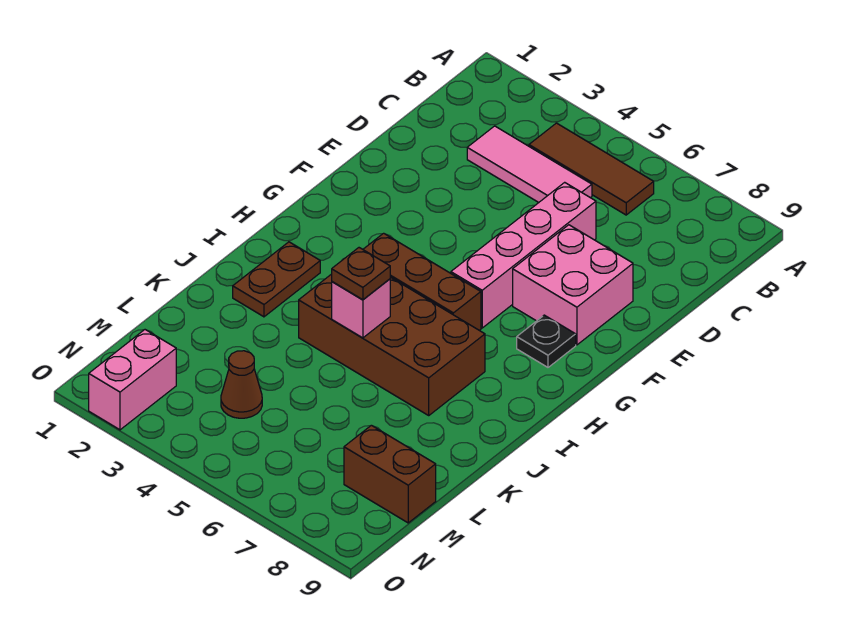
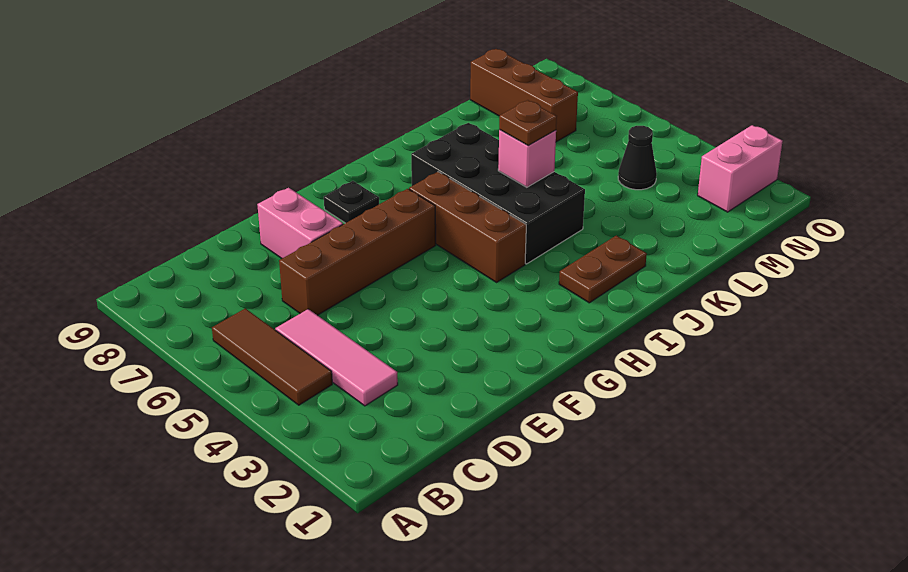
pink brick D6:G6 level 1 -> brown brick D6:G6 level 1
pink brick E7:F8 level 1 -> pink brick E7:E8 level 1
brown brick I4:J7 level 1 -> black brick I4:J7 level 1
brown cone M4 level 1 -> black cone M4 level 1
brown brick M8:M9 level 1 -> brown brick M7:M9 level 1

